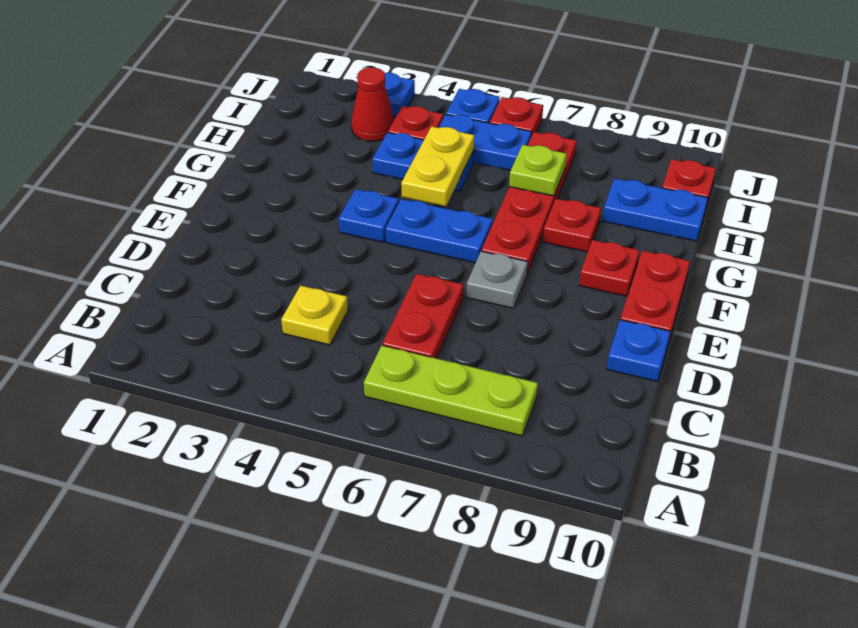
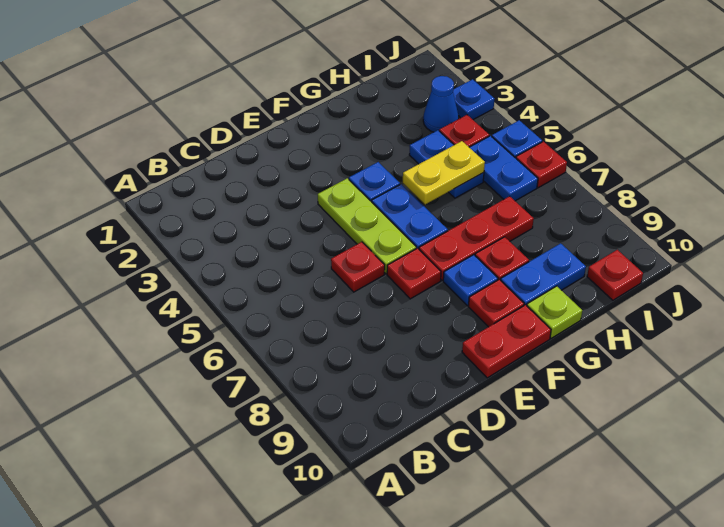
lime plate B6:B8 level 1 -> lime plate E4:E6 level 1
yellow plate C4 level 1 -> none
red plate C6:D6 level 1 -> red plate D6 level 1
blue plate D10 level 1 -> blue plate F8 level 1
grey plate E7 level 1 -> red plate E7 level 1
red plate F7:I7 level 1 -> red plate F7:H7 level 1
lime plate H7 level 2 -> lime plate G10 level 1
blue plate H9:H10 level 1 -> blue plate G9:H9 level 1
red cone I3 level 1 -> blue cone I3 level 1

